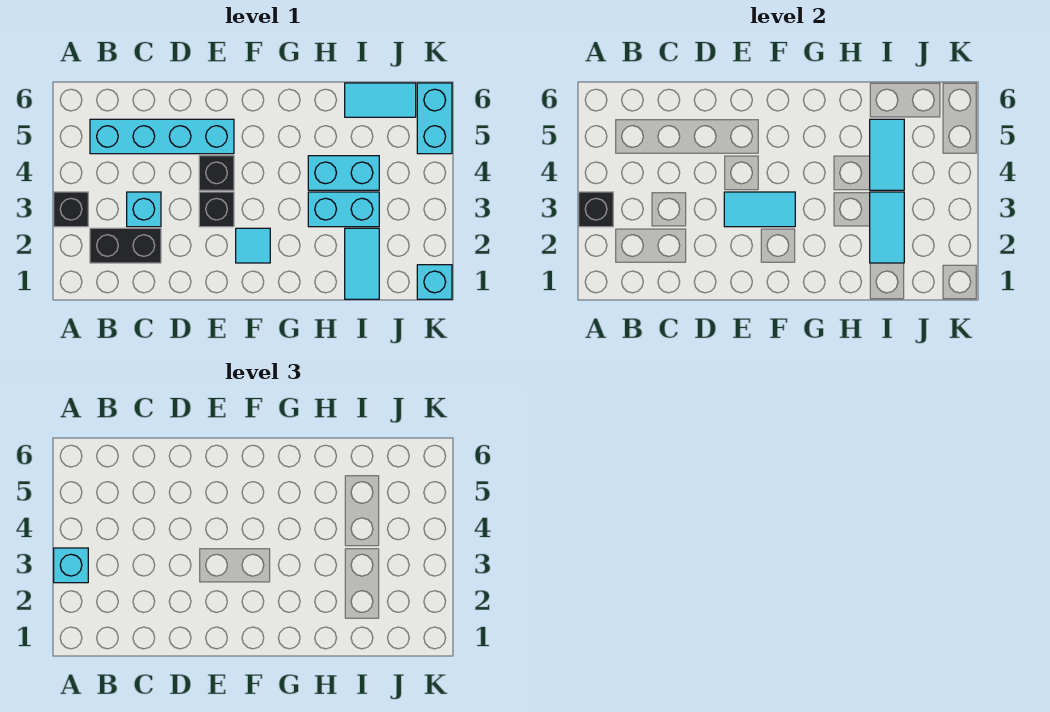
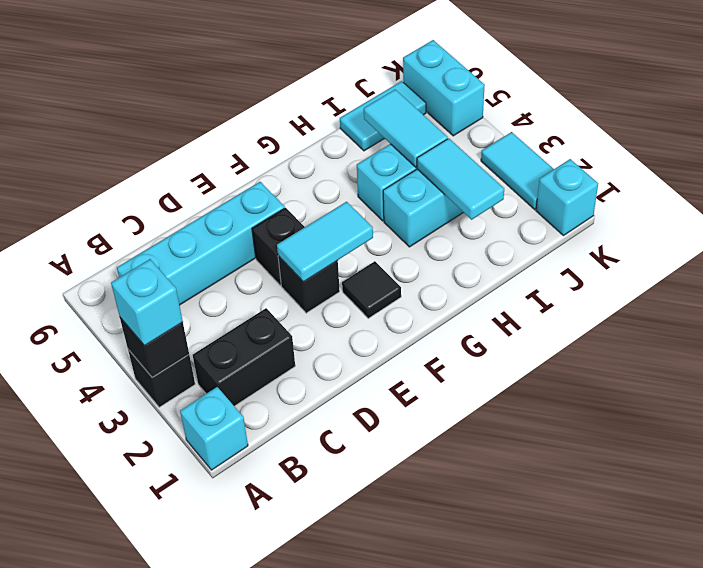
cyan brick C3 level 1 -> cyan brick A1 level 1
cyan tile F2 level 1 -> black tile F2 level 1
cyan tile I1:I2 level 1 -> cyan tile K2:K3 level 1

